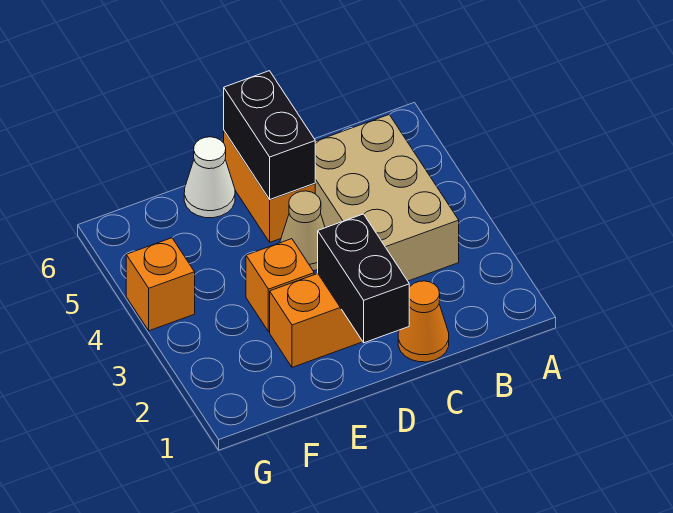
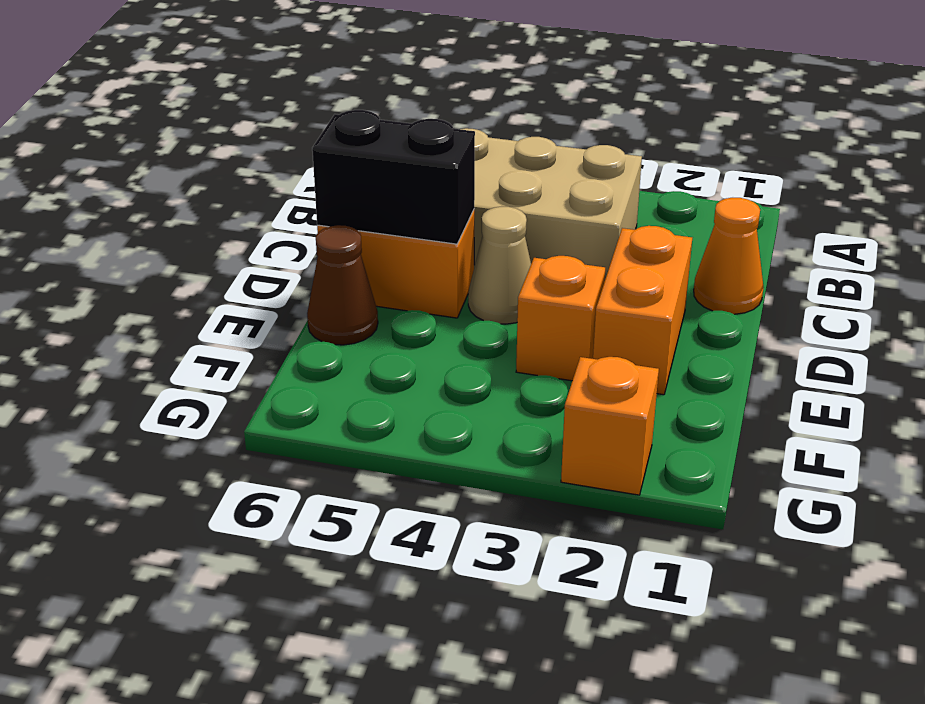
black brick D1:D2 level 2 -> none
white cone E6 level 1 -> brown cone E6 level 1
orange brick G4 level 1 -> orange brick G2 level 1

